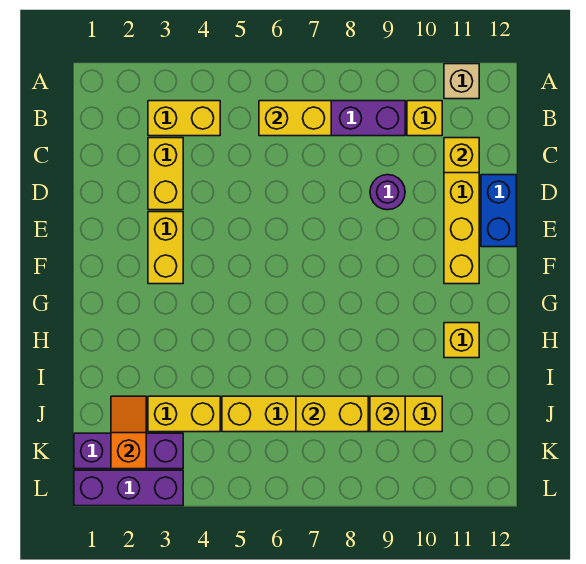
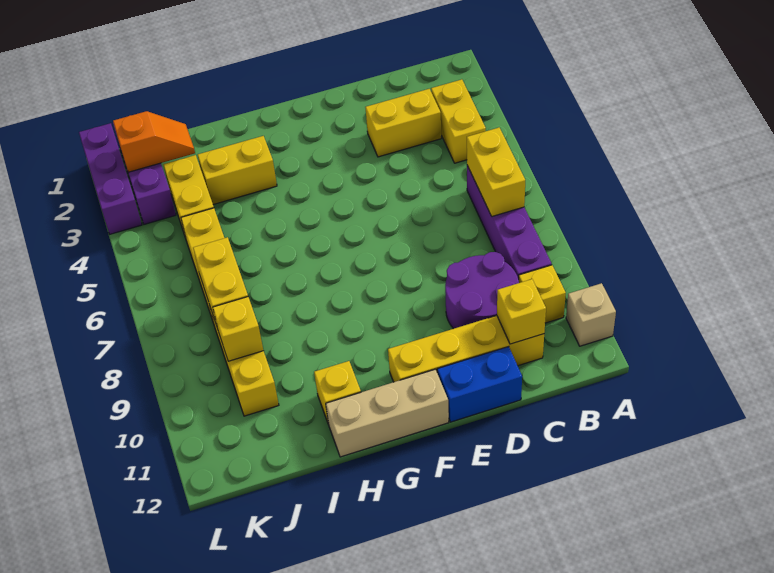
purple round brick D9 level 1 -> purple round brick C9:D10 level 1
yellow brick E3:F3 level 1 -> yellow brick H3:I3 level 1
none -> tan brick F12:H12 level 1

